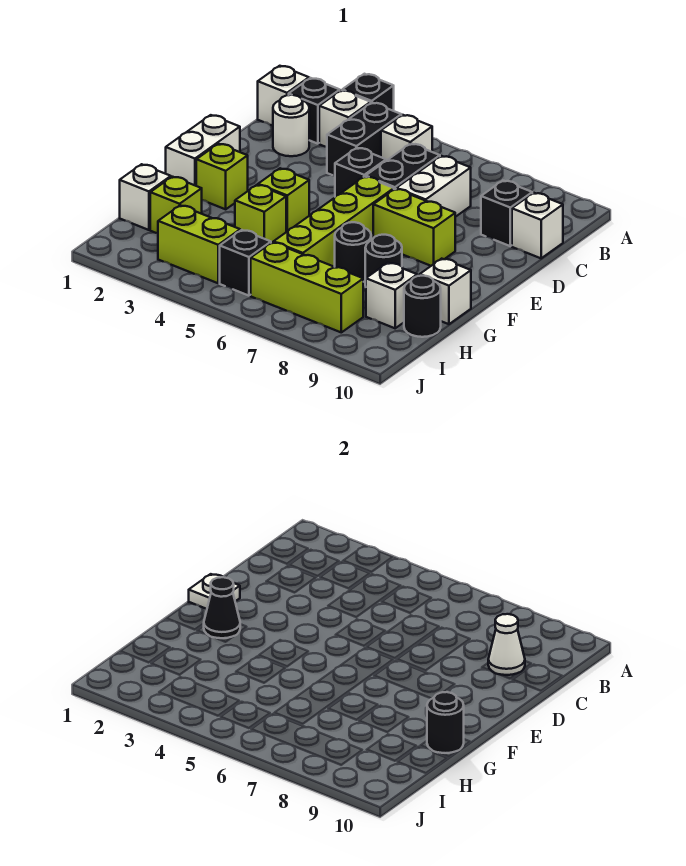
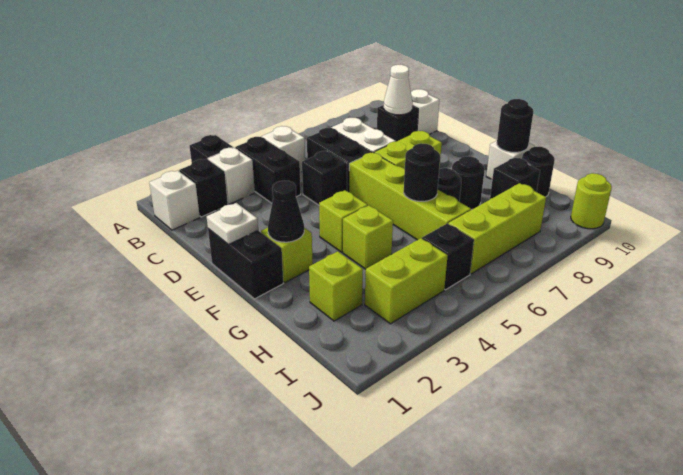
white round brick C2 level 1 -> none
white brick E1:F1 level 1 -> black brick E1:F1 level 1
none -> black round brick G6 level 2
white brick H1 level 1 -> none
white brick H9 level 1 -> black brick H9 level 1
none -> lime round brick J10 level 1

